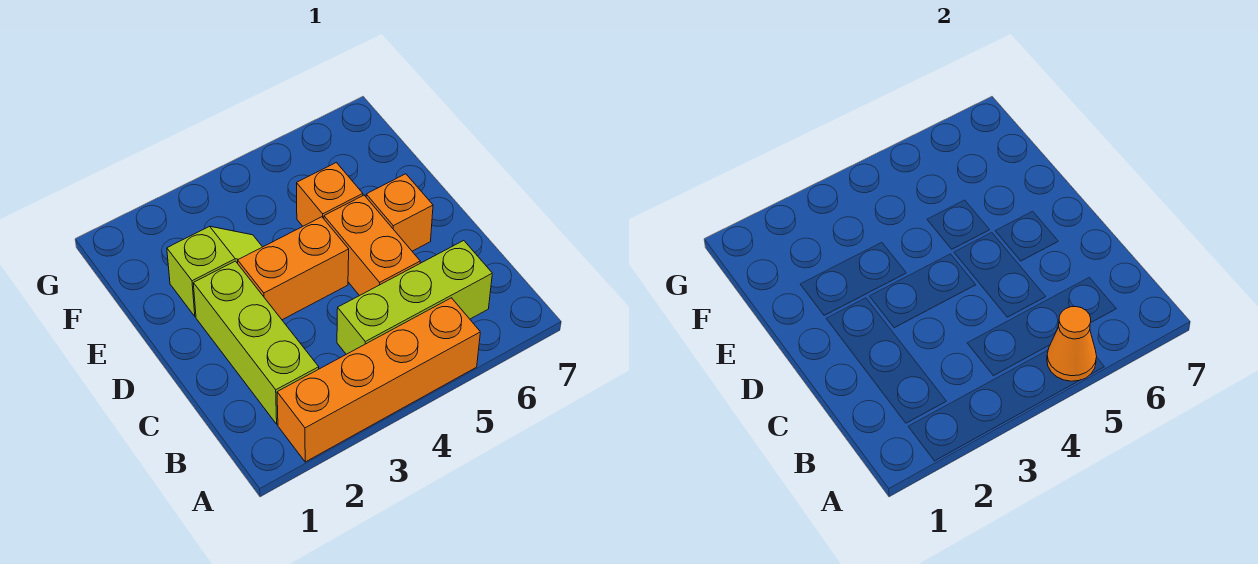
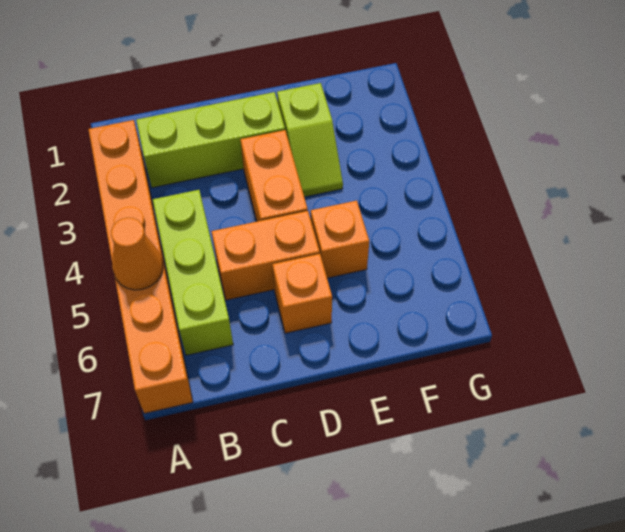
orange brick A2:A5 level 1 -> orange brick A2:A7 level 1

